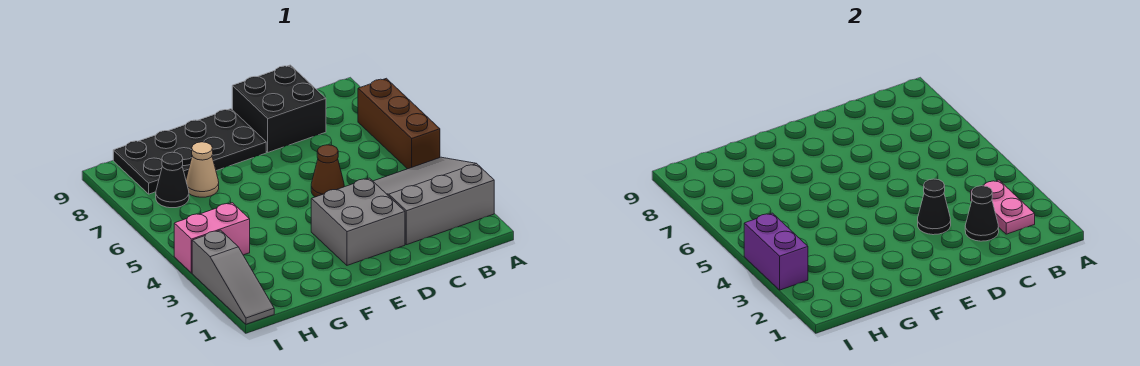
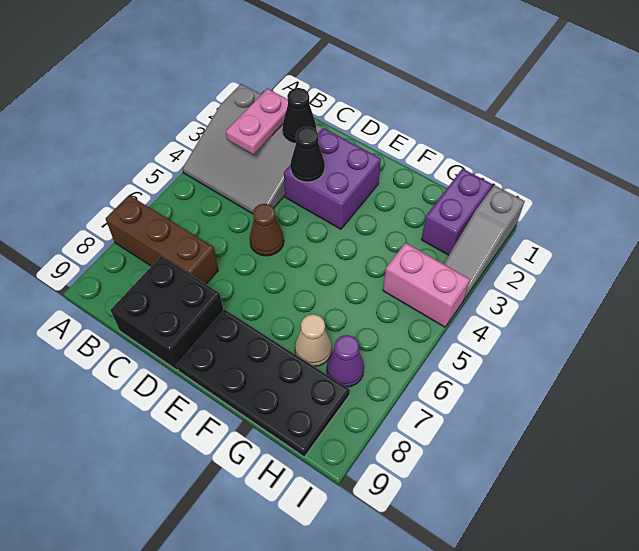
brown brick A5:A7 level 1 -> brown brick A7:C7 level 1
grey brick D2:E3 level 1 -> purple brick D2:E3 level 1
black cone H7 level 1 -> purple cone H7 level 1
grey slope I1:I3 level 1 top 3 -> grey slope I1:I3 level 1 top 1
purple brick I3:I4 level 2 -> purple brick H1:H2 level 1

